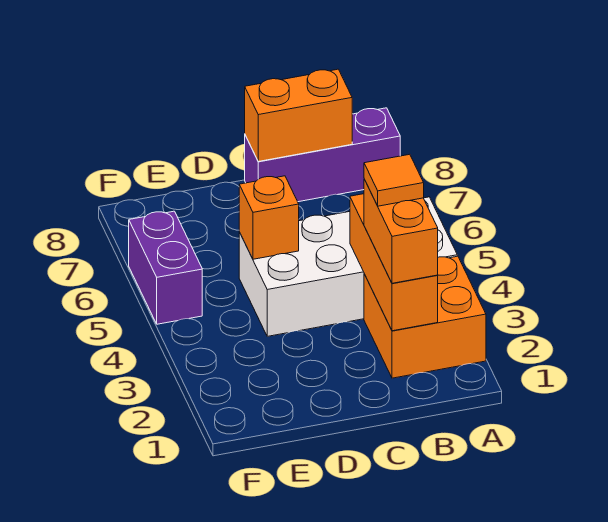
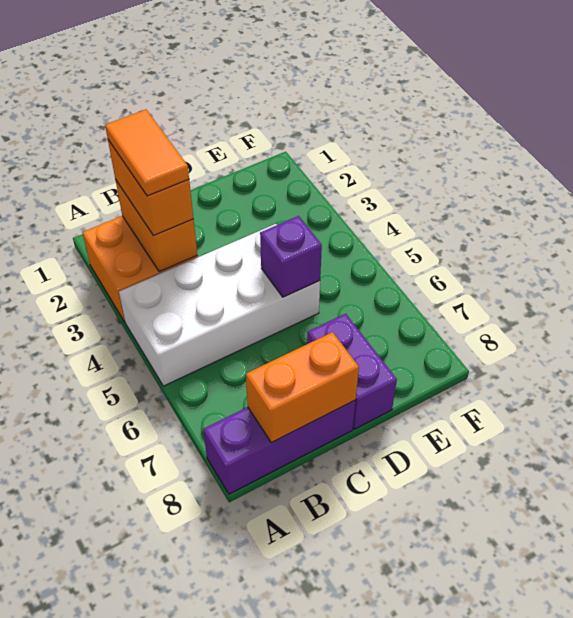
orange brick B2:B4 level 2 -> orange brick B2:B3 level 2
orange tile B3 level 4 -> orange tile B2:B3 level 4
orange brick D5 level 2 -> purple brick D5 level 2
purple brick F5:F6 level 1 -> purple brick D7:D8 level 1

